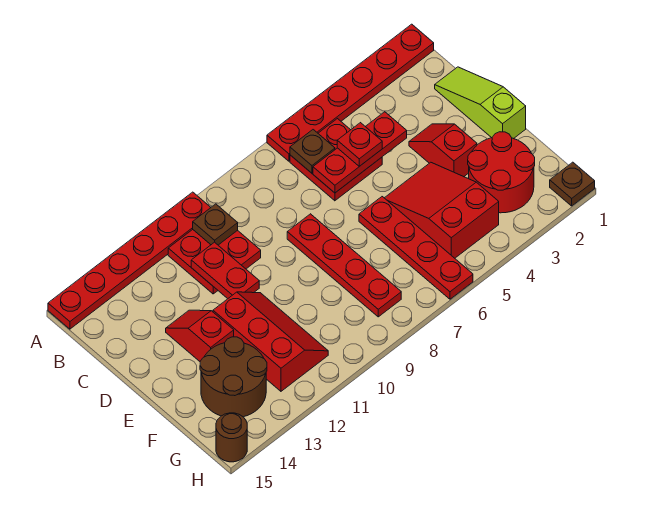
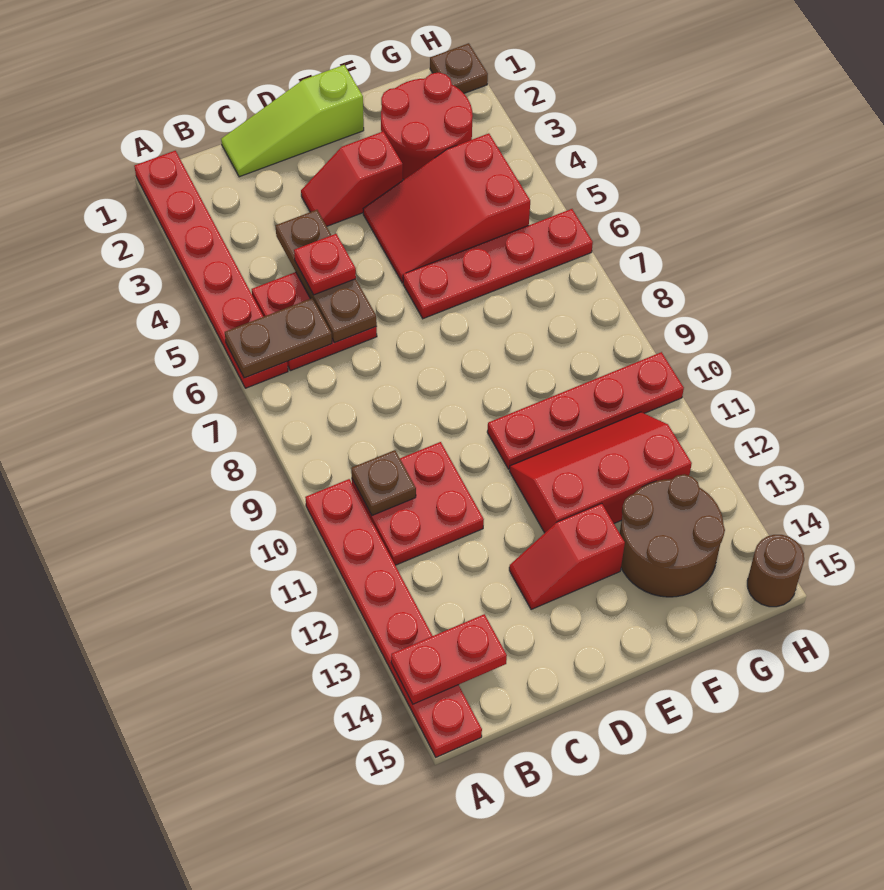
brown plate B6 level 2 -> brown plate A6:B6 level 2
red plate C4:C6 level 2 -> brown plate C4:C6 level 2
red plate C11:D11 level 2 -> red plate A14:B14 level 2
red plate D8:G8 level 1 -> red plate E10:H10 level 1

